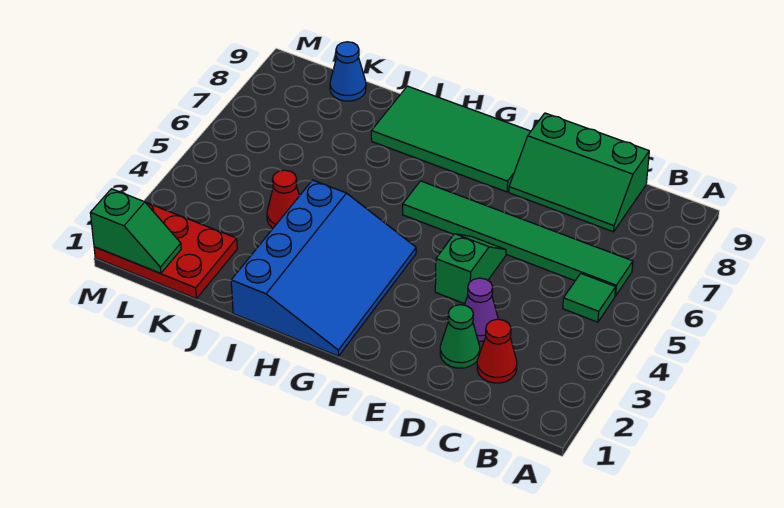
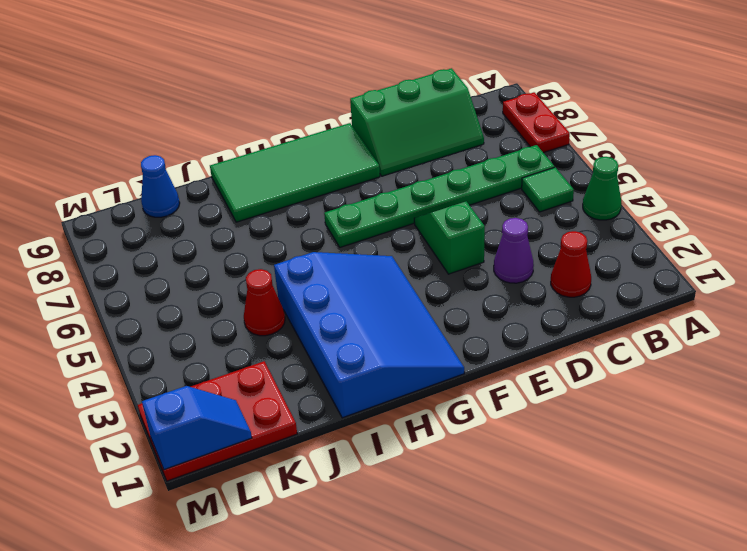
none -> red plate A7:A8 level 1
green tile B6:G6 level 1 -> green plate B6:G6 level 1
green cone D2 level 1 -> green cone A4 level 1
green slope L1:M1 level 2 top M -> blue slope L1:M1 level 2 top M

